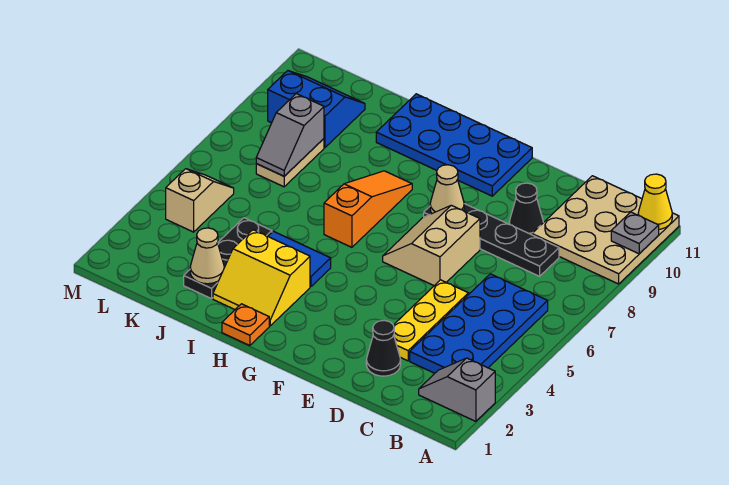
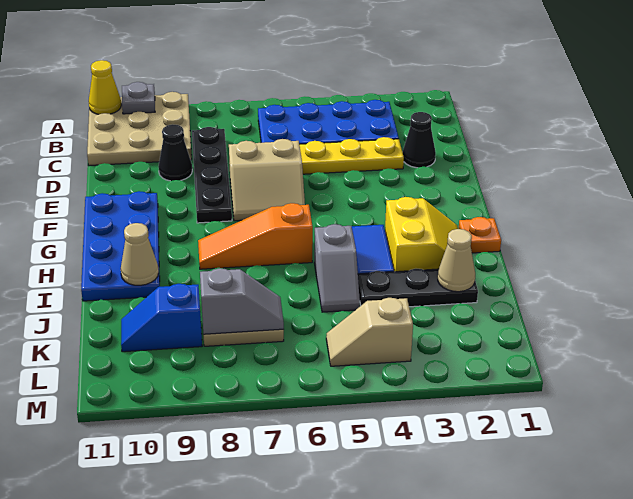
grey slope A2:B2 level 1 top A -> grey slope I5:J5 level 1 top I
tan cone F8 level 2 -> tan cone I10 level 2
blue slope K9:L10 level 1 top 9 -> blue slope K9:K10 level 1 top 9

